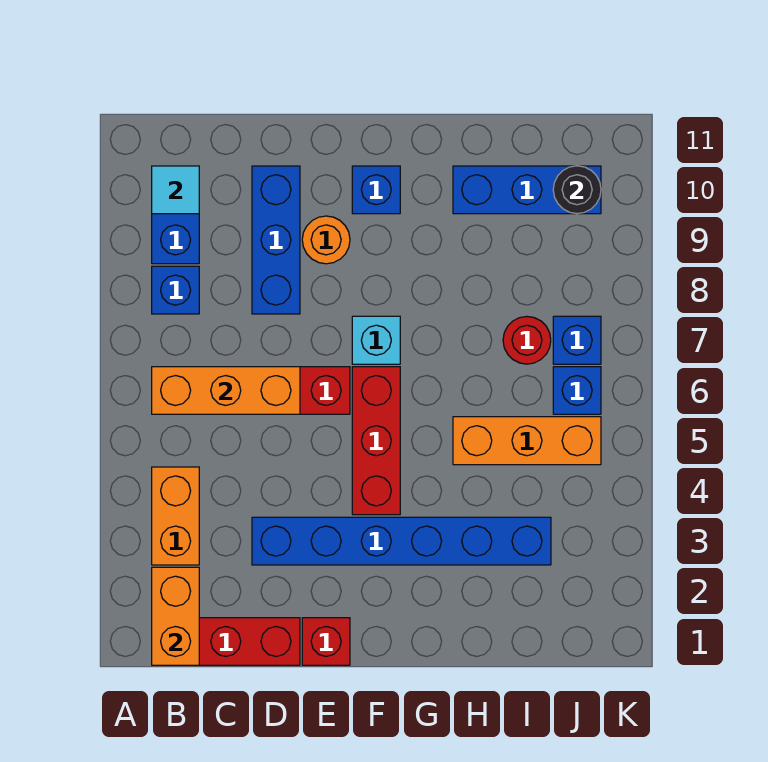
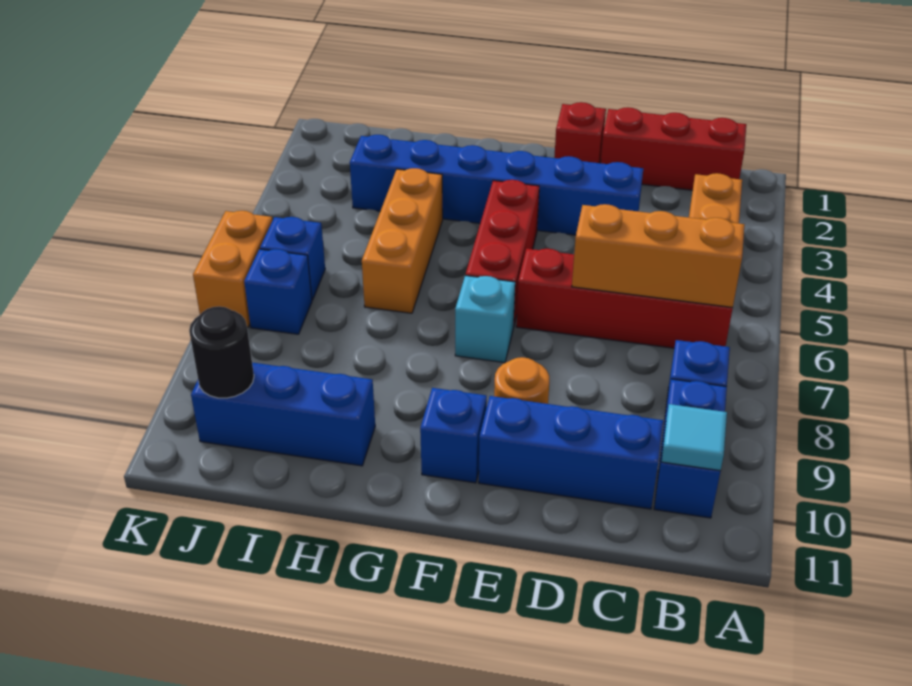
orange brick B1:B2 level 2 -> orange brick K6:K7 level 1
blue brick D8:D10 level 1 -> blue brick C10:E10 level 1
orange brick H5:J5 level 1 -> orange brick H4:H6 level 1
red round brick I7 level 1 -> none

